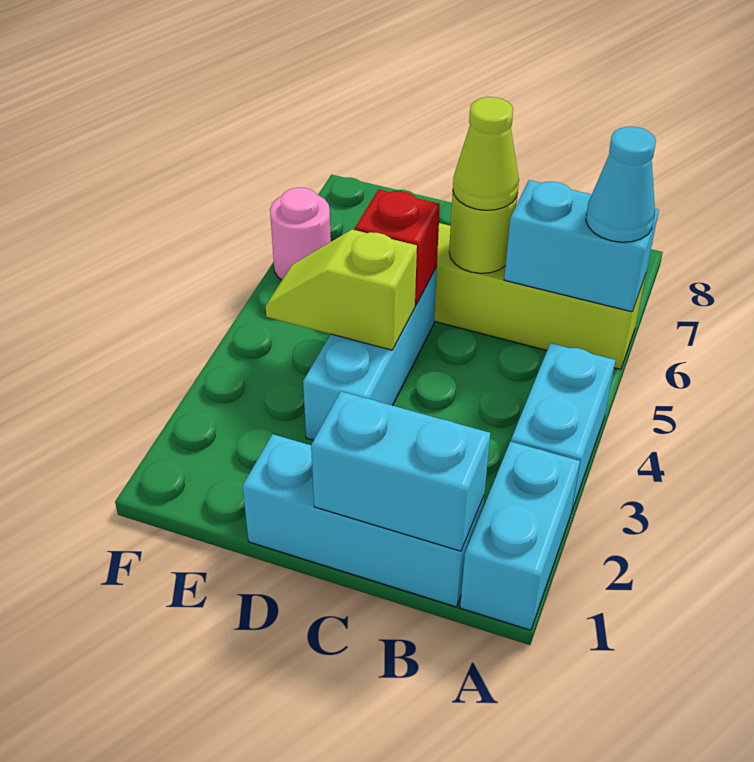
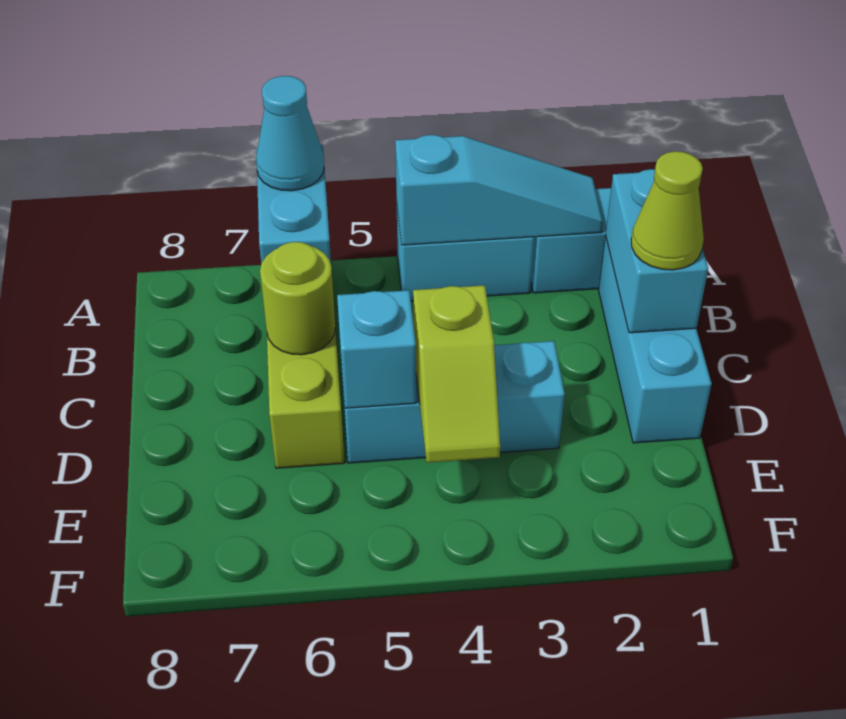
none -> cyan slope A2:A4 level 2 top 4
lime cone C6 level 3 -> lime cone C1 level 3
red brick D5 level 2 -> cyan brick D5 level 2
pink round brick F6 level 1 -> none

